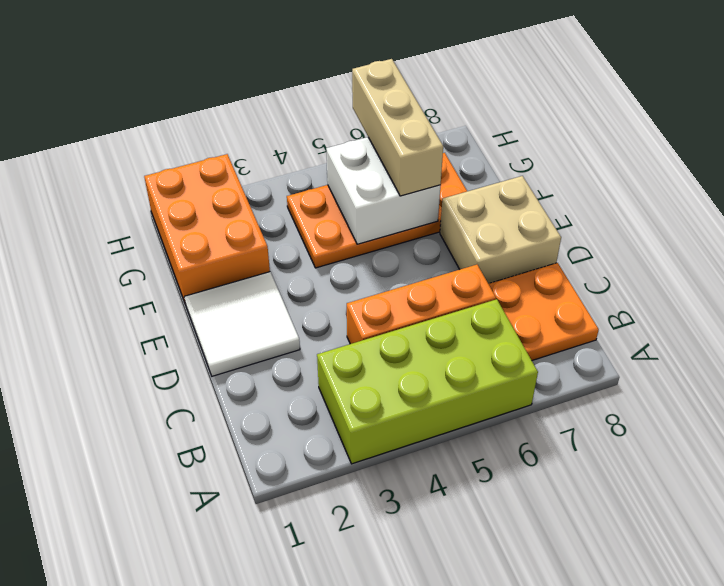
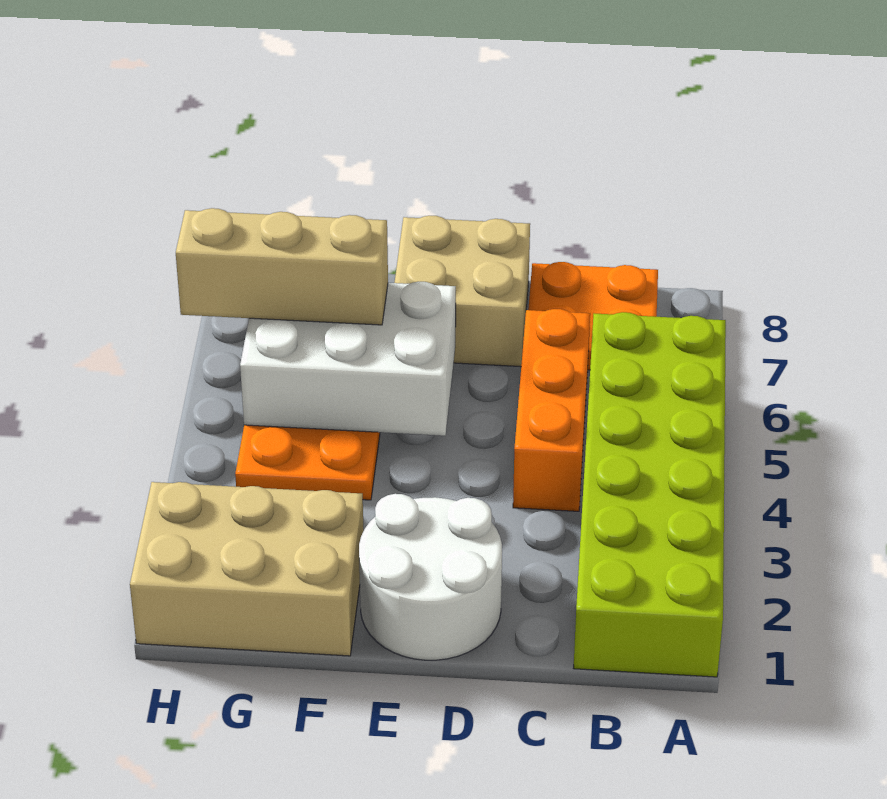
lime brick A3:B6 level 1 -> lime brick A1:B6 level 1
white tile D1:E2 level 1 -> white round brick D1:E2 level 1
orange brick F1:H2 level 1 -> tan brick F1:H2 level 1
white brick F5:G6 level 2 -> white brick E5:G6 level 2

